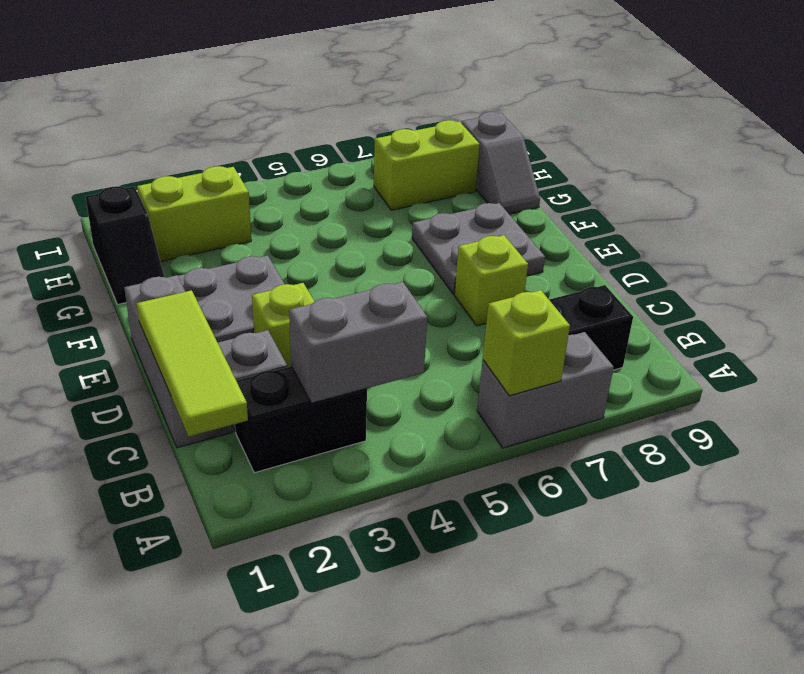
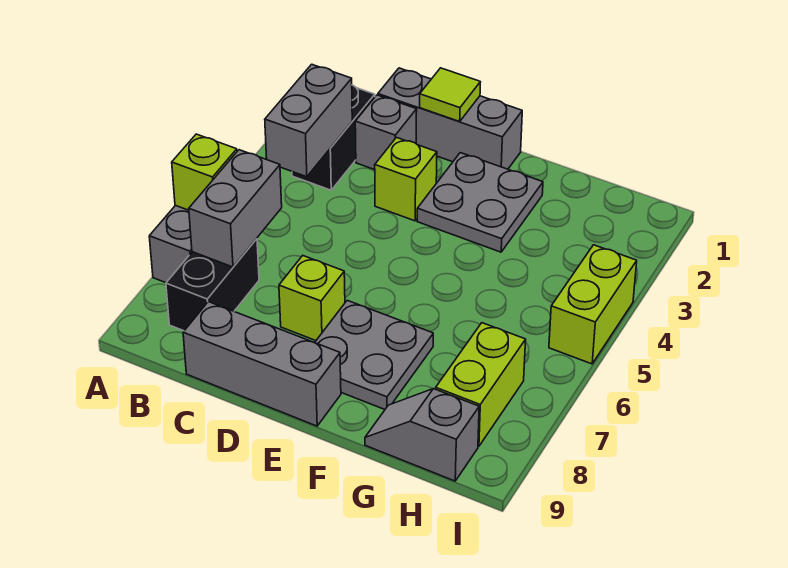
lime tile B1:D1 level 2 -> lime tile D1 level 2
none -> grey brick B6:B7 level 2
none -> grey brick C9:E9 level 1
black slope G1:H1 level 1 top H -> none
lime brick H2:H3 level 1 -> lime brick I4:I5 level 1

